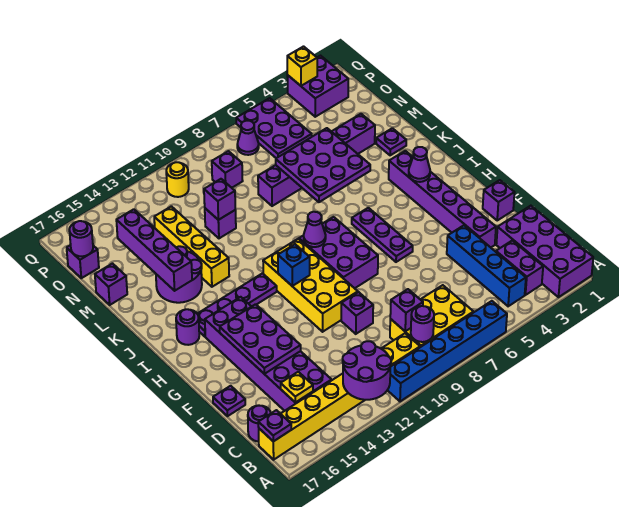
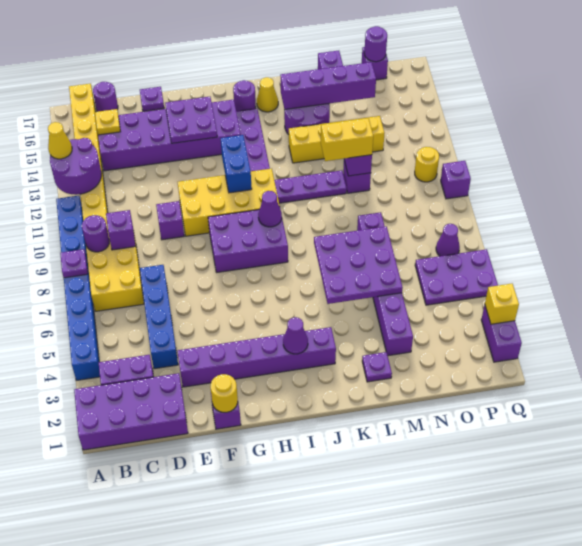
blue brick A6:A11 level 1 -> blue brick A4:A11 level 1
none -> yellow cone A13 level 3
blue brick B4:E4 level 1 -> blue brick D4:D7 level 1
purple plate B17 level 2 -> purple plate A8 level 2
purple plate E14:G15 level 2 -> purple plate F14:G15 level 2
none -> yellow round brick F1 level 2
purple plate G6:I6 level 1 -> purple plate J11:L11 level 1
blue brick H11 level 2 -> blue brick H11:H12 level 2
none -> yellow cone J16 level 1
none -> yellow brick L11:M11 level 3
purple brick O9 level 1 -> purple brick Q10 level 1
purple brick P2:Q3 level 1 -> purple brick Q2:Q3 level 1

